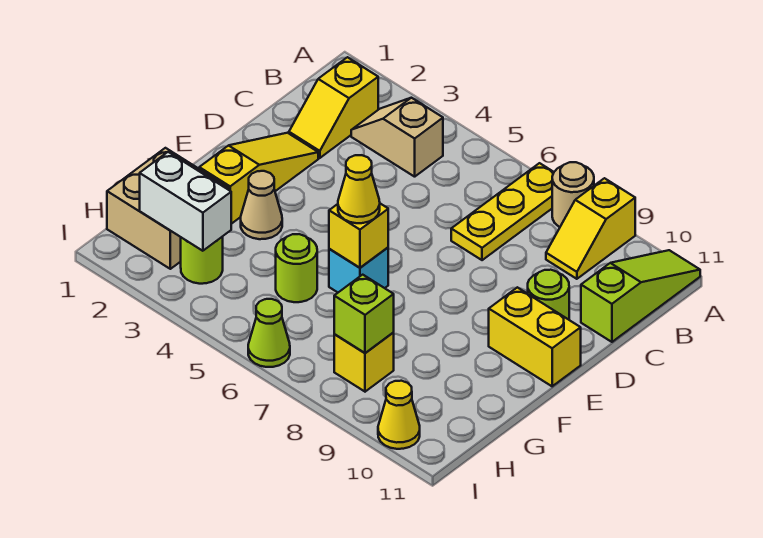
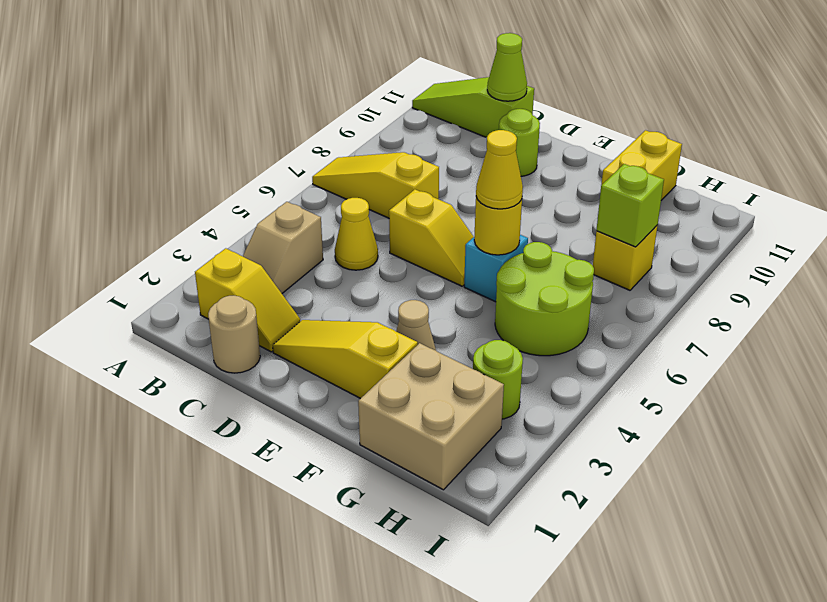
yellow plate A7:C7 level 1 -> yellow slope A7:C7 level 1 top C
tan round brick A8 level 1 -> tan round brick C1 level 1
yellow slope A9:B9 level 1 top A -> yellow slope D6:E6 level 1 top D
yellow brick E10:E11 level 1 -> yellow brick G10:G11 level 1
yellow brick F6 level 2 -> yellow round brick F6 level 2
lime round brick G5 level 1 -> lime round brick G5:H6 level 1
white brick H2:H3 level 2 -> none
lime cone I6 level 1 -> lime cone C11 level 2
yellow cone I10 level 1 -> yellow cone C5 level 1

